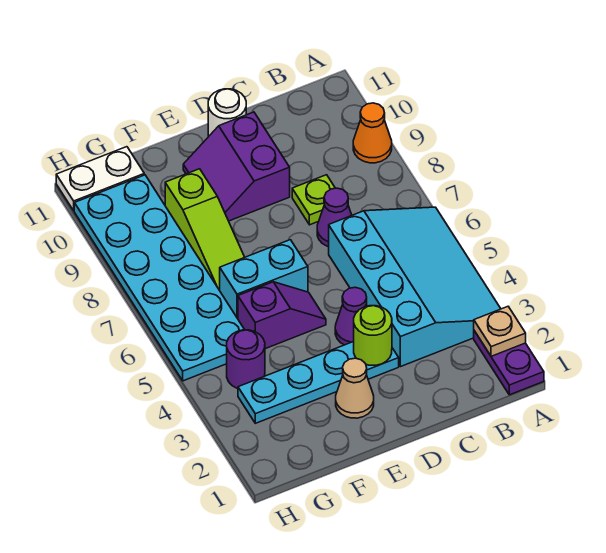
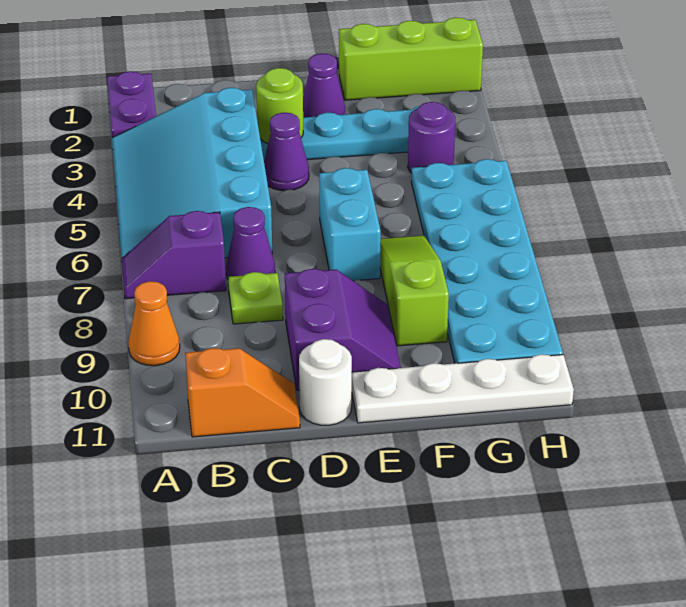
tan plate A2 level 2 -> none
none -> orange slope B11:C11 level 1 top B
tan cone E2 level 1 -> purple cone E2 level 1
purple slope E5:F5 level 1 top F -> purple slope A7:B7 level 1 top B
cyan brick E6:F6 level 1 -> cyan brick E6:E7 level 1
none -> lime brick F1:H1 level 1
white plate G11:H11 level 1 -> white plate E11:H11 level 1

